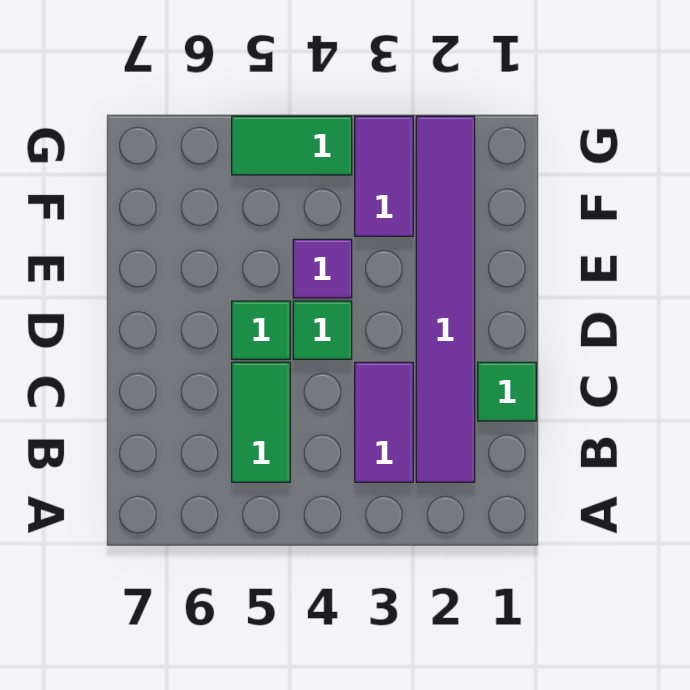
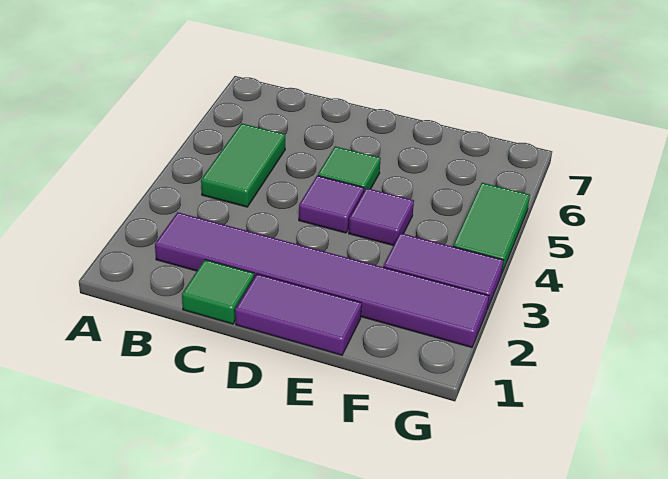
purple tile B3:C3 level 1 -> purple tile D1:E1 level 1
green tile B5:C5 level 1 -> green tile B4:B5 level 1
green tile D4 level 1 -> purple tile D4 level 1

